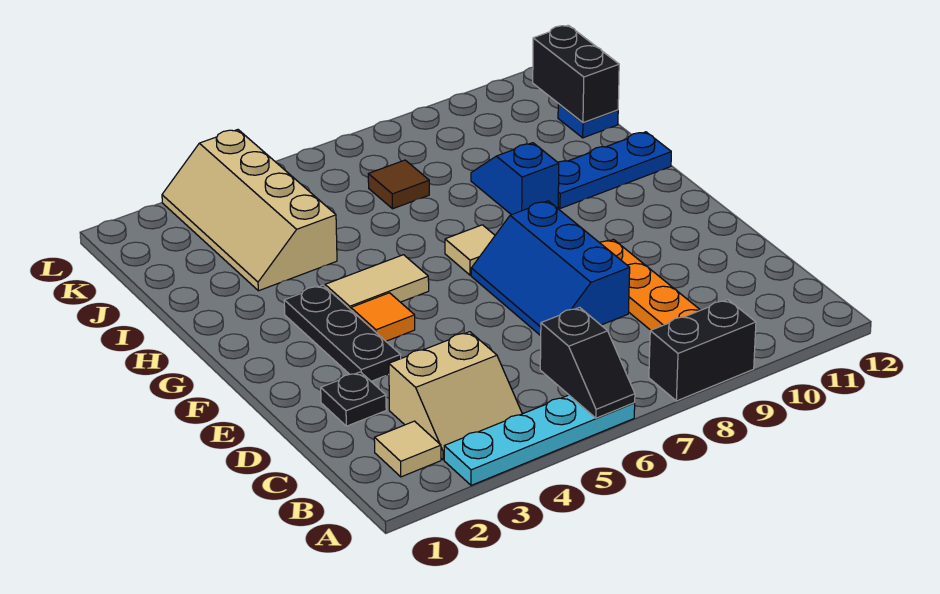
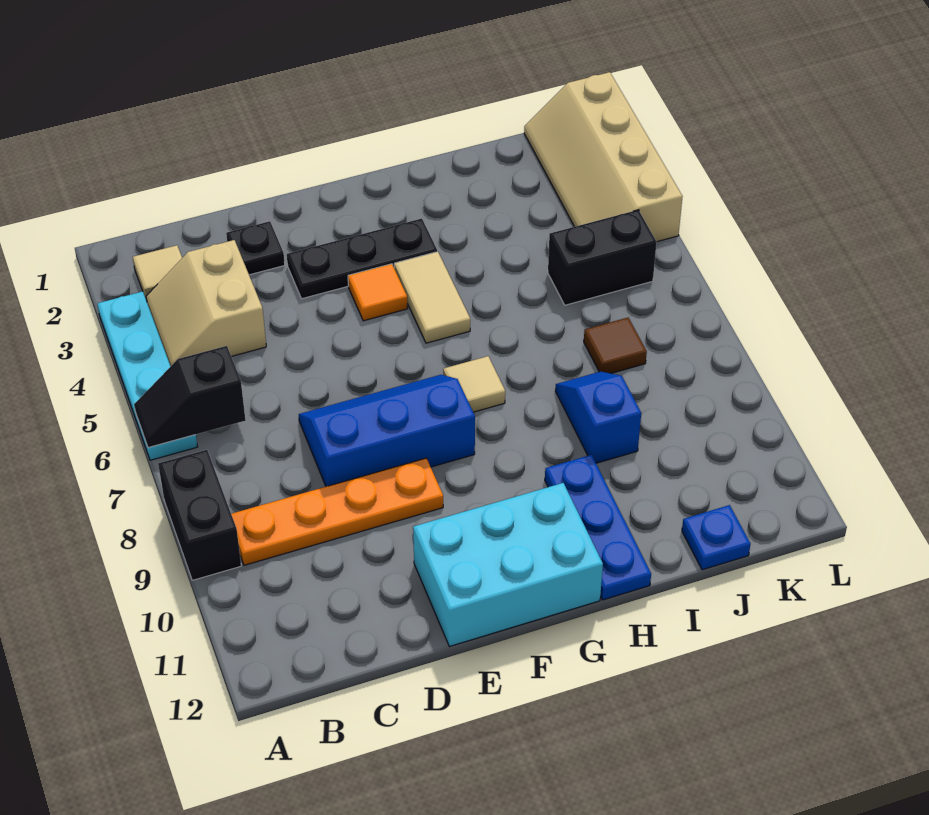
none -> cyan brick E11:G12 level 1
blue slope H9:I9 level 1 top H -> blue slope I8:I9 level 1 top 9
tan slope I3:L4 level 1 top 4 -> tan slope K1:L4 level 1 top L
black brick J12:K12 level 2 -> black brick J5:K5 level 1

